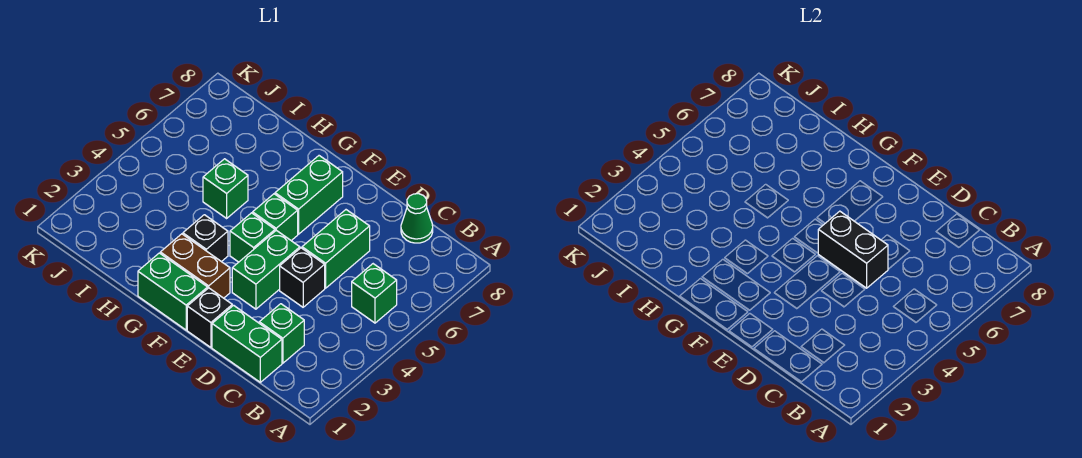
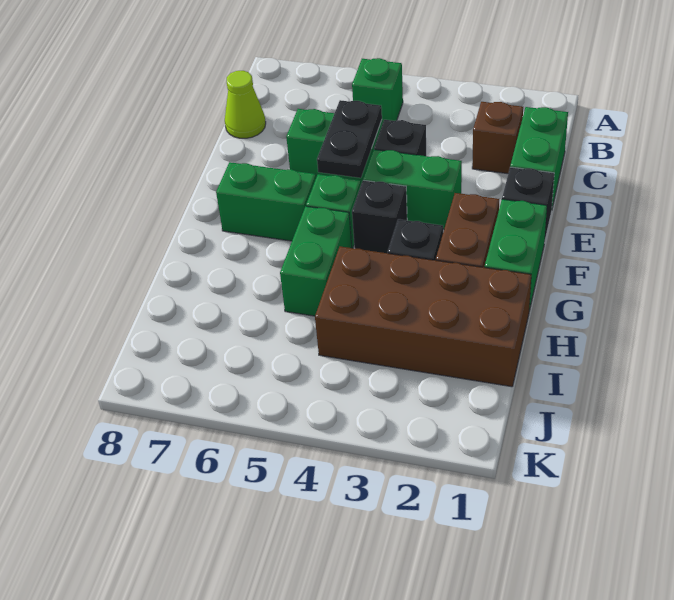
green brick C2 level 1 -> brown brick C2 level 1
green cone C8 level 1 -> lime cone C8 level 1
black brick D5:E5 level 2 -> black plate D5:E5 level 2
green brick F4 level 1 -> black brick F4 level 1
none -> brown brick H1:I4 level 1
green brick H5 level 1 -> green brick G5:H5 level 1

